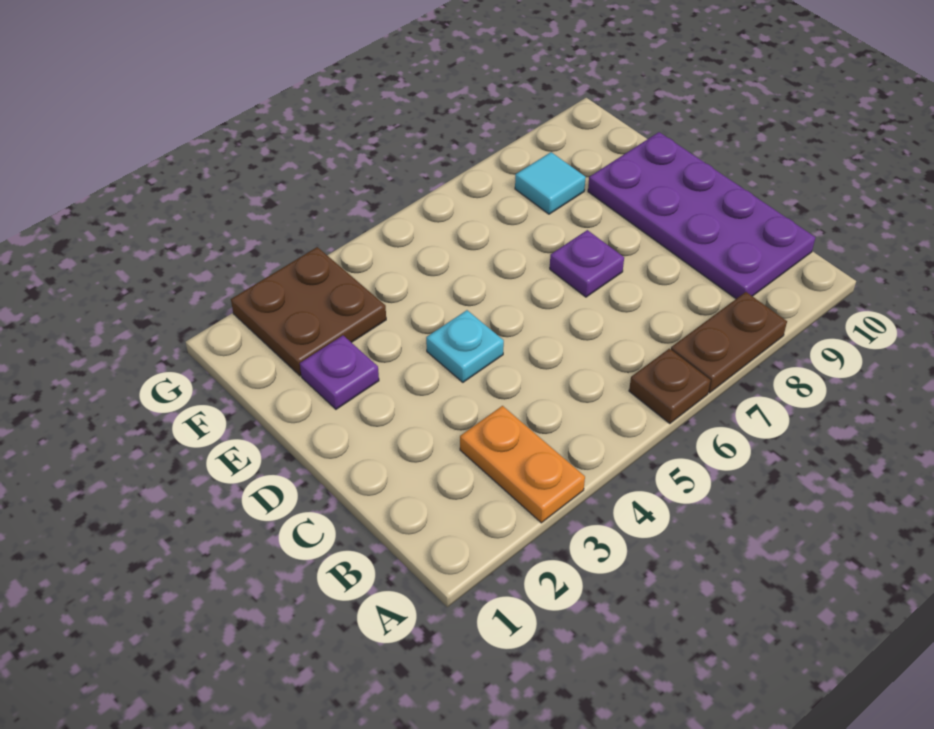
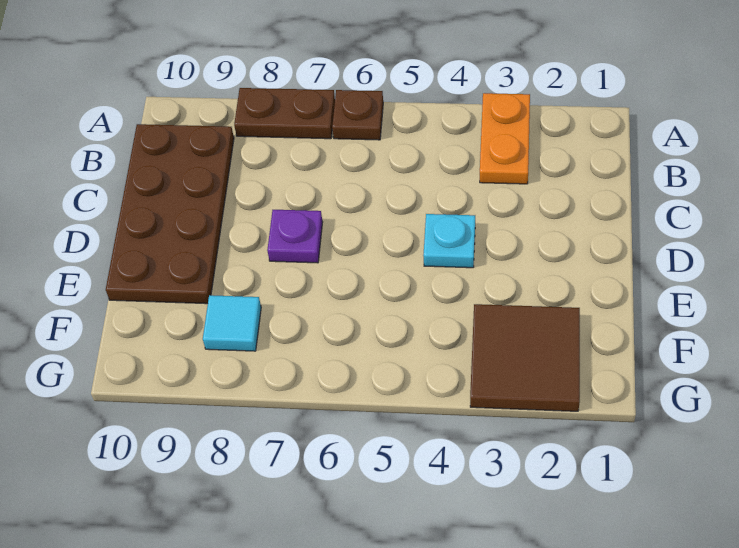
purple plate B9:E10 level 1 -> brown plate B9:E10 level 1
purple plate E2 level 1 -> none
brown plate F2:G3 level 1 -> brown tile F2:G3 level 1

